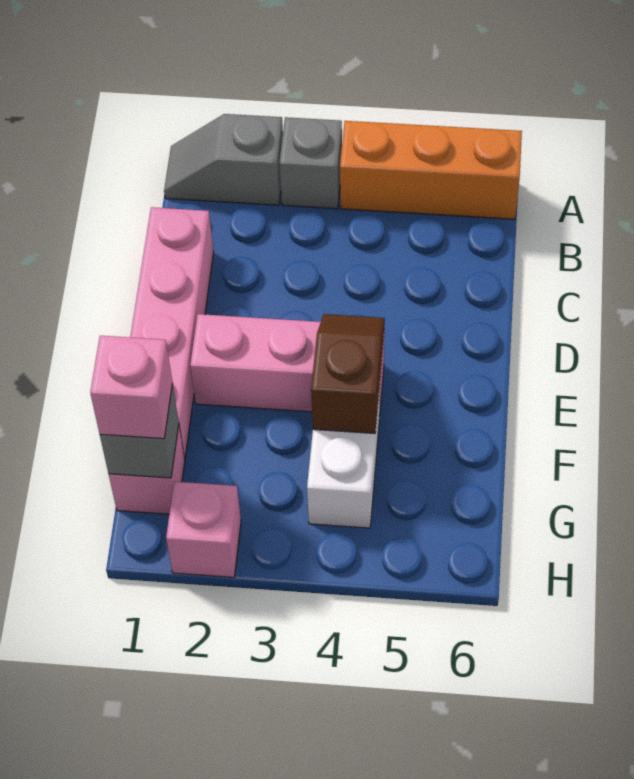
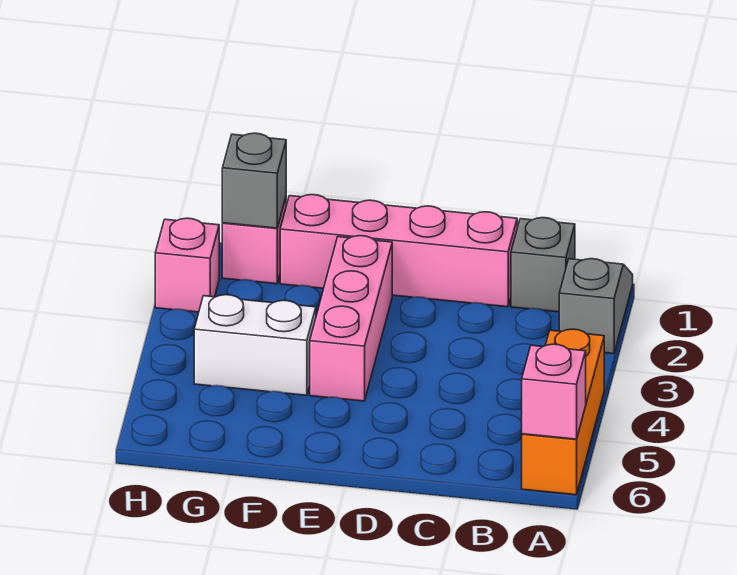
grey brick A3 level 1 -> grey brick B1 level 1
brown slope E4:F4 level 2 top F -> none
pink brick G1 level 3 -> pink brick A6 level 2

